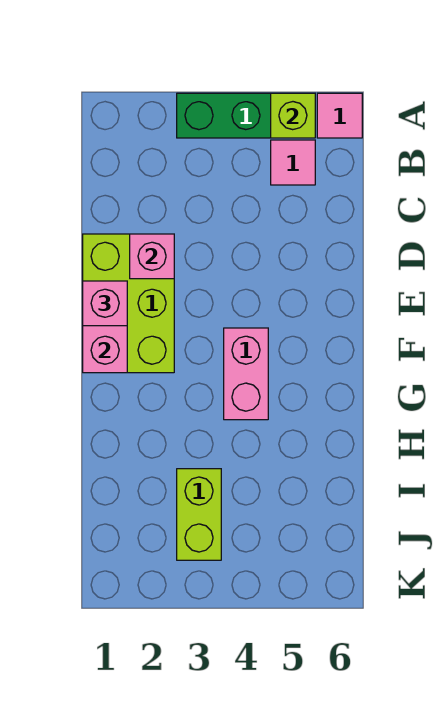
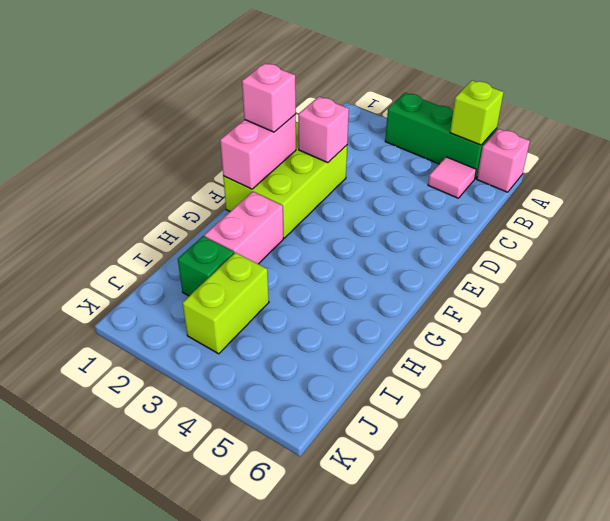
pink tile A6 level 1 -> pink brick A6 level 1
pink brick F4:G4 level 1 -> pink brick G2:H2 level 1
none -> green brick I2 level 1

